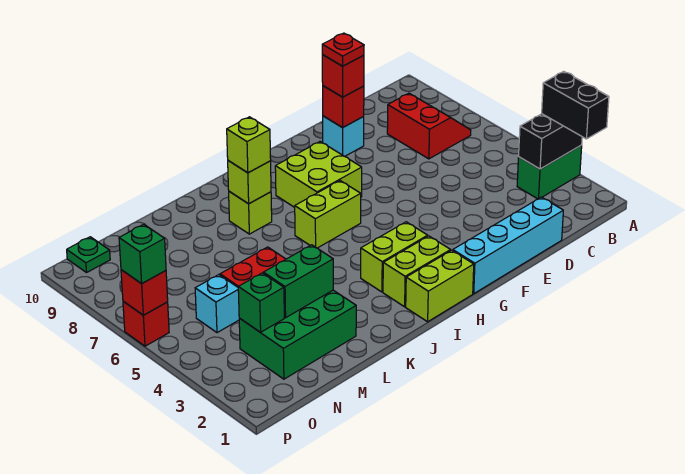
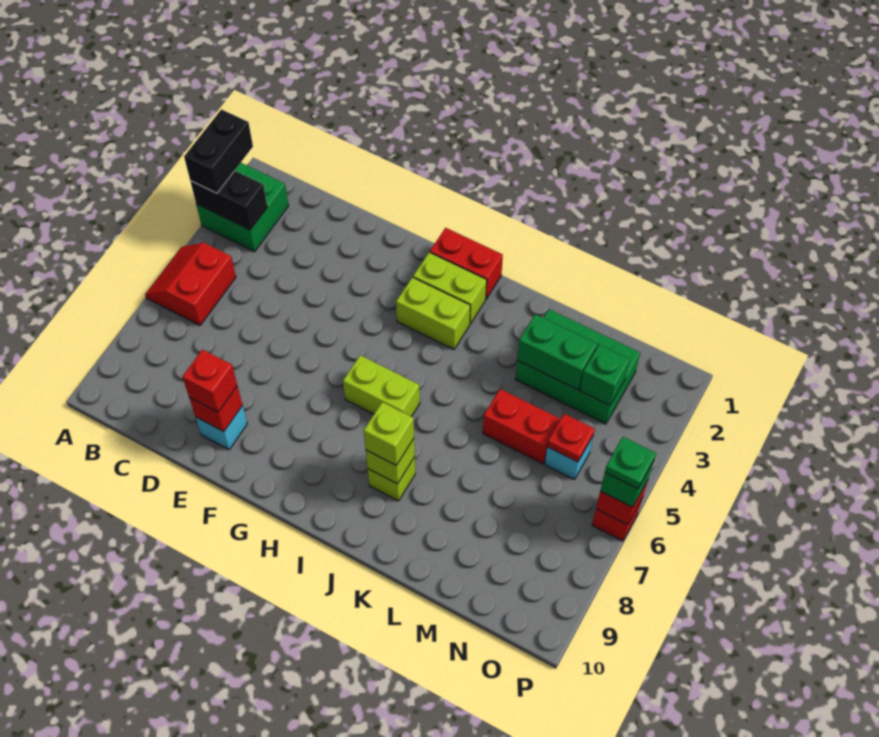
green brick A3:B3 level 1 -> green brick A2:B3 level 1
red slope B7:C8 level 1 top C -> red slope A5:B6 level 1 top B
cyan brick D1:G1 level 1 -> none
red plate E9 level 4 -> red plate N5 level 2
lime brick G7:H8 level 1 -> none
lime brick H1:I1 level 1 -> red brick H1:I1 level 1
green plate O10 level 1 -> green plate P6 level 4

